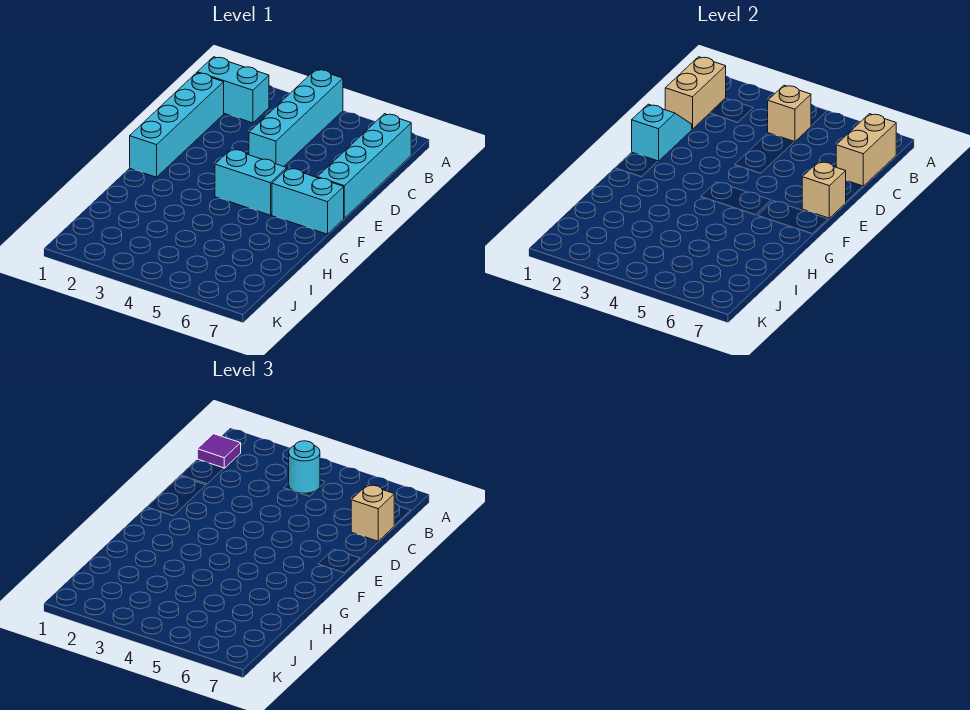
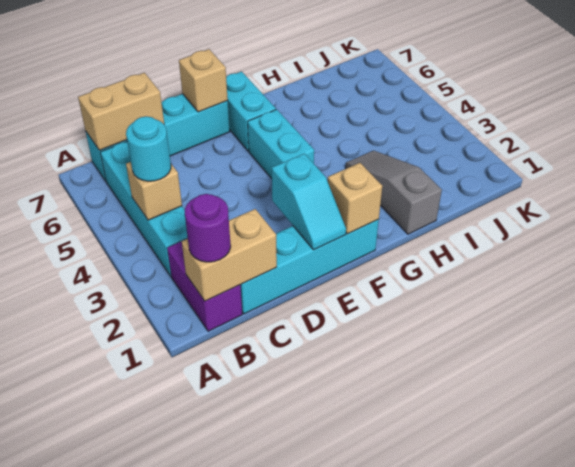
cyan brick A4:D4 level 1 -> cyan brick B3:B6 level 1
cyan brick B1:B2 level 1 -> purple brick B1:B2 level 1
purple tile B1 level 3 -> purple round brick B1 level 3
tan brick C7 level 3 -> tan brick F1 level 2
cyan slope D1:E1 level 2 top E -> cyan slope E1:E2 level 2 top 2
none -> grey slope H1:H3 level 1 top 1

